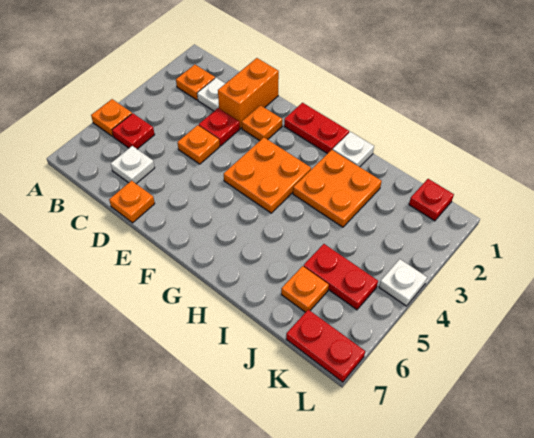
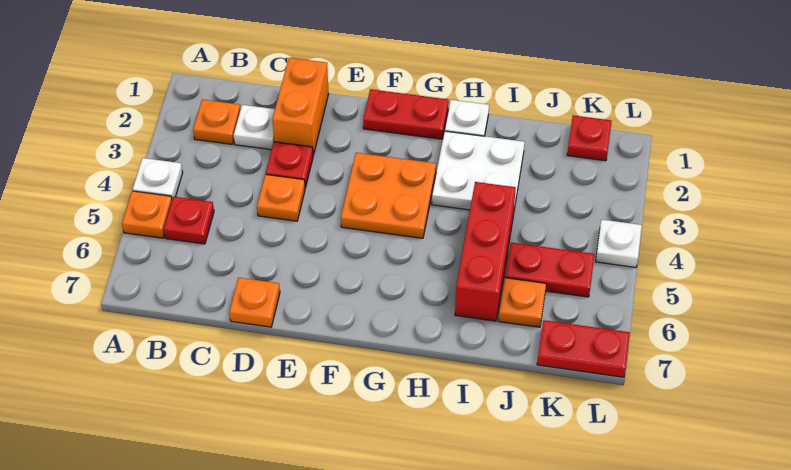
white plate C6 level 1 -> white plate A4 level 1
orange plate E2 level 1 -> none
orange plate H2:I3 level 1 -> white plate H2:I3 level 1
none -> red brick I4:I6 level 1

